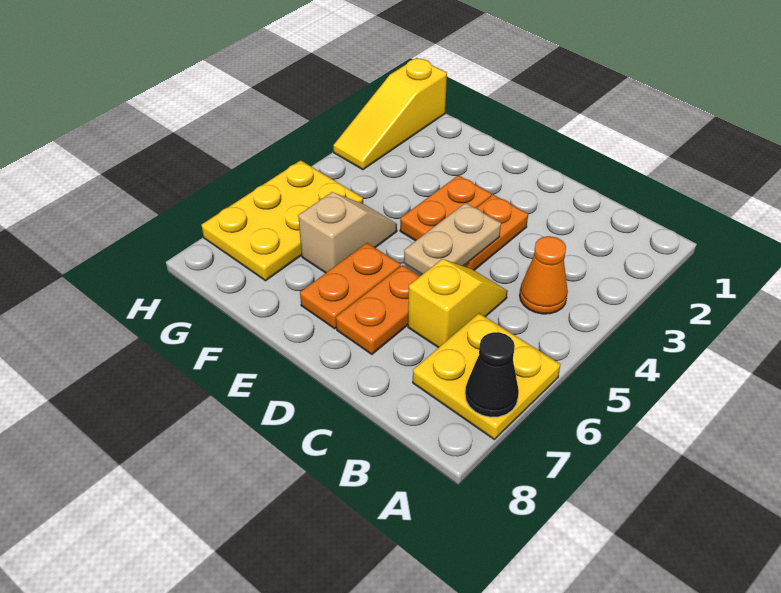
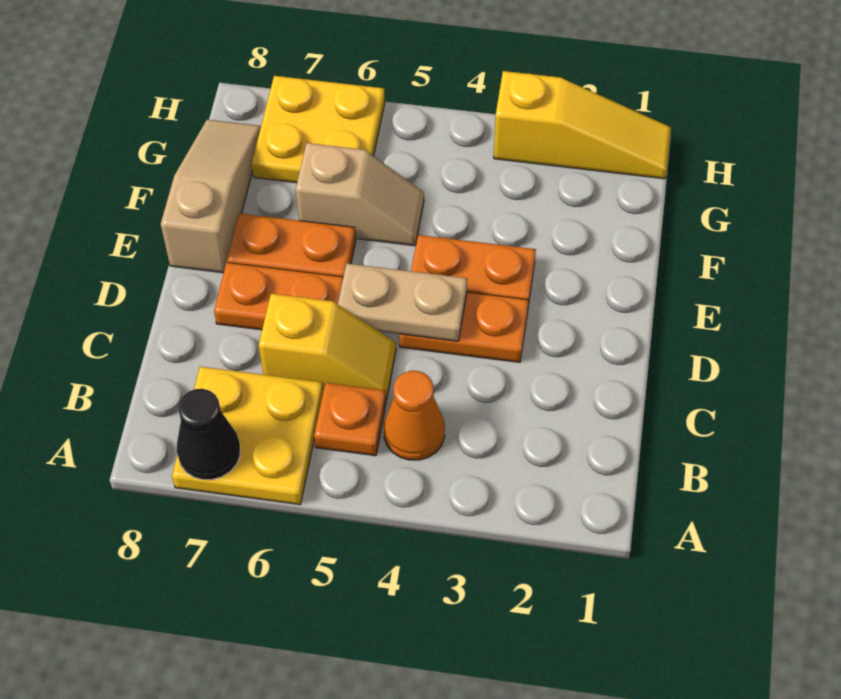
none -> orange plate B5 level 1
none -> tan slope E8:G8 level 1 top E
yellow plate G5:H7 level 1 -> yellow plate G6:H7 level 1
yellow slope H1:H3 level 1 top 1 -> yellow slope H1:H3 level 1 top 3

